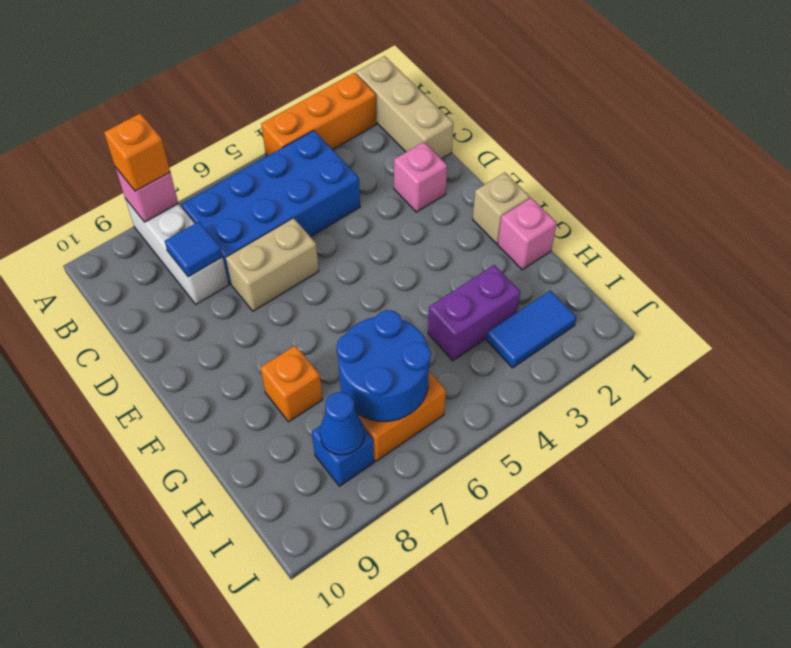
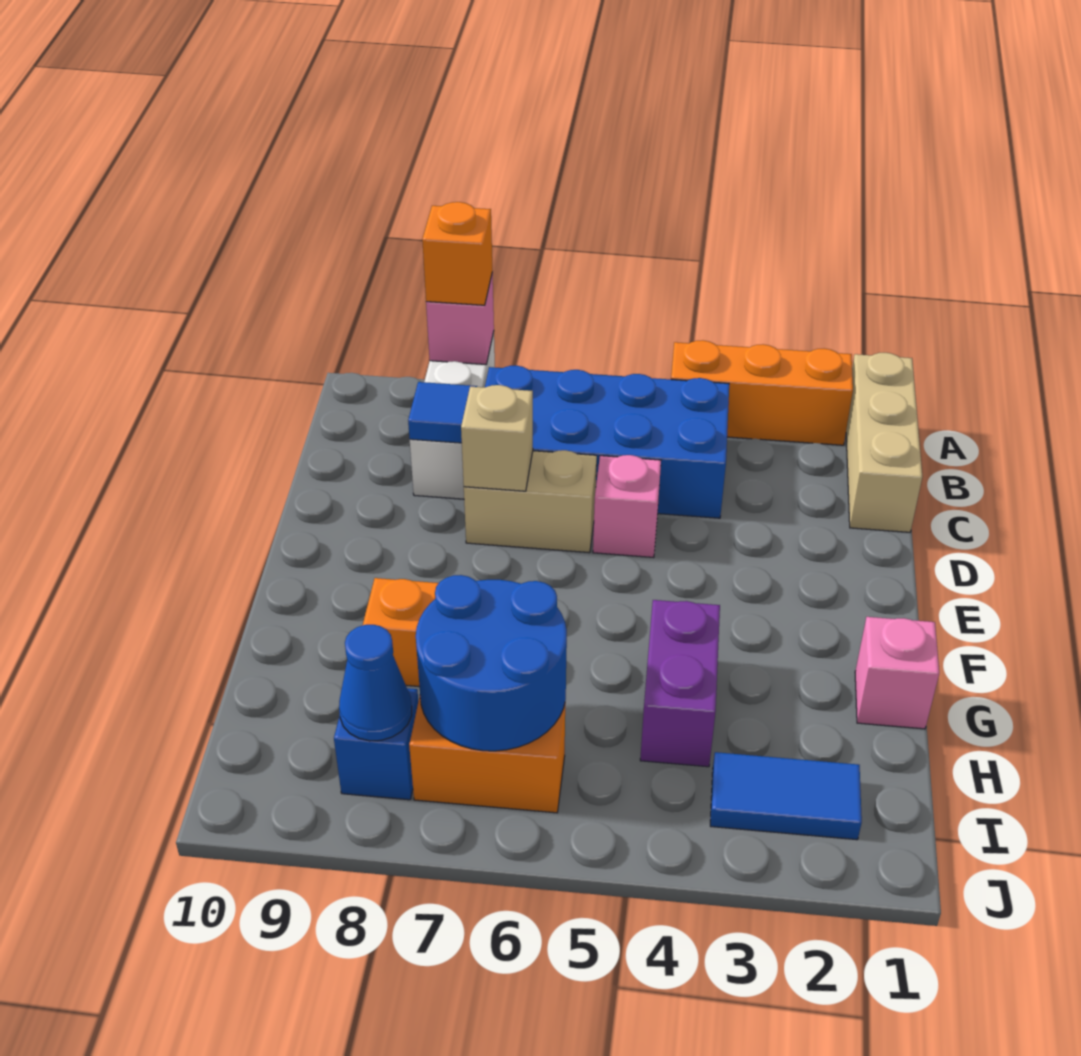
pink brick D2 level 1 -> pink brick D5 level 1
tan brick F1 level 1 -> tan brick D7 level 2
purple brick H3:H4 level 1 -> purple brick G4:H4 level 1

